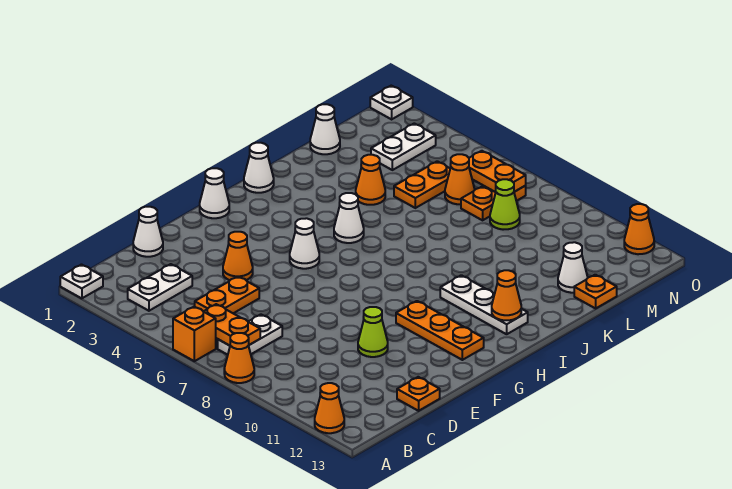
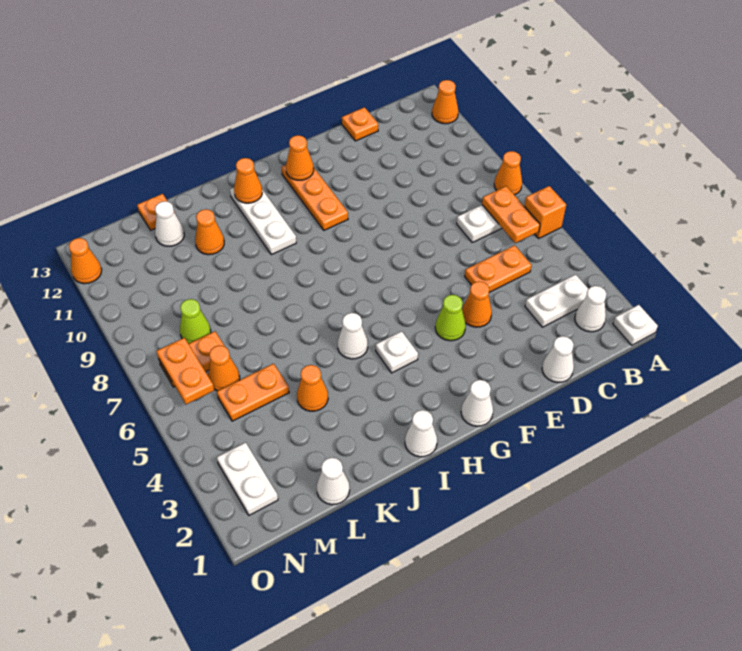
lime cone E10 level 1 -> lime cone F4 level 1
white cone G5 level 1 -> white cone B2 level 1
none -> orange cone G12 level 2
none -> orange cone K11 level 1
white plate M3:N3 level 1 -> white plate N2:N3 level 1
white plate O1 level 1 -> white plate H4 level 1

